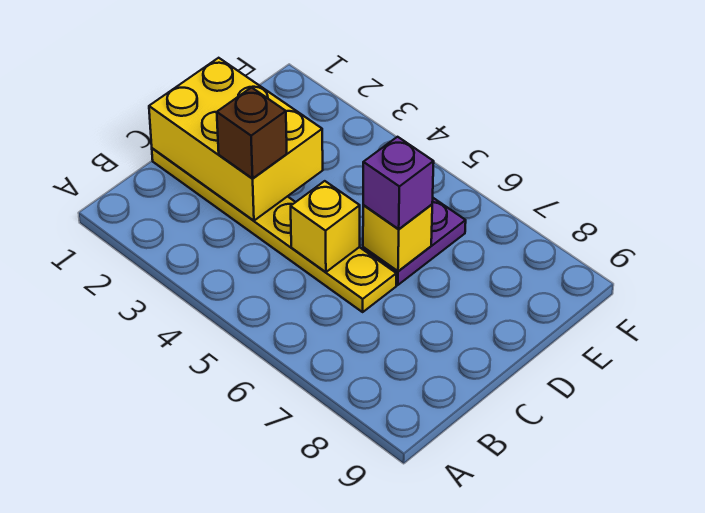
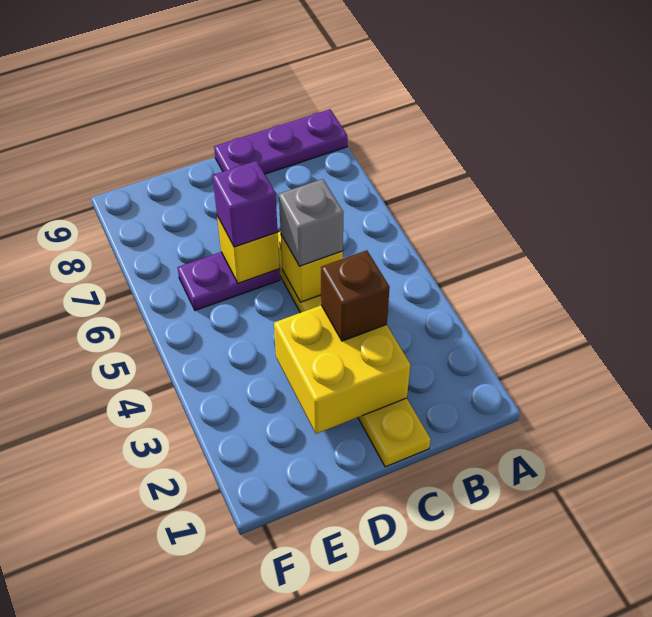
none -> purple plate A9:C9 level 1
yellow brick C1:D3 level 2 -> yellow brick C2:D3 level 2
none -> grey brick C5 level 3

